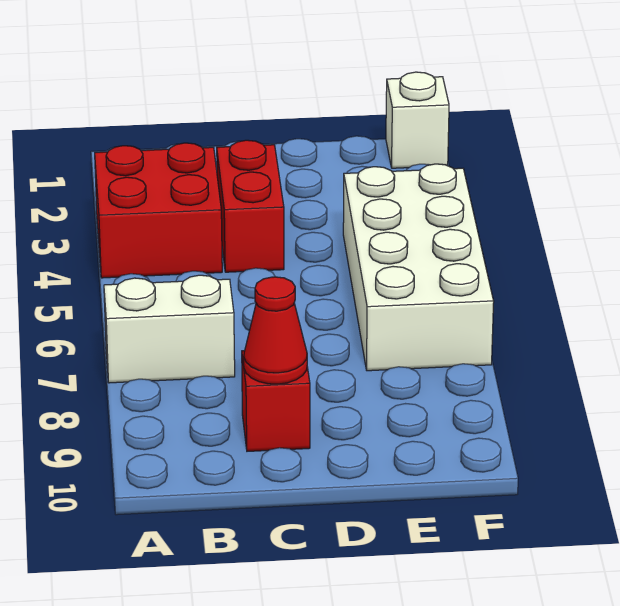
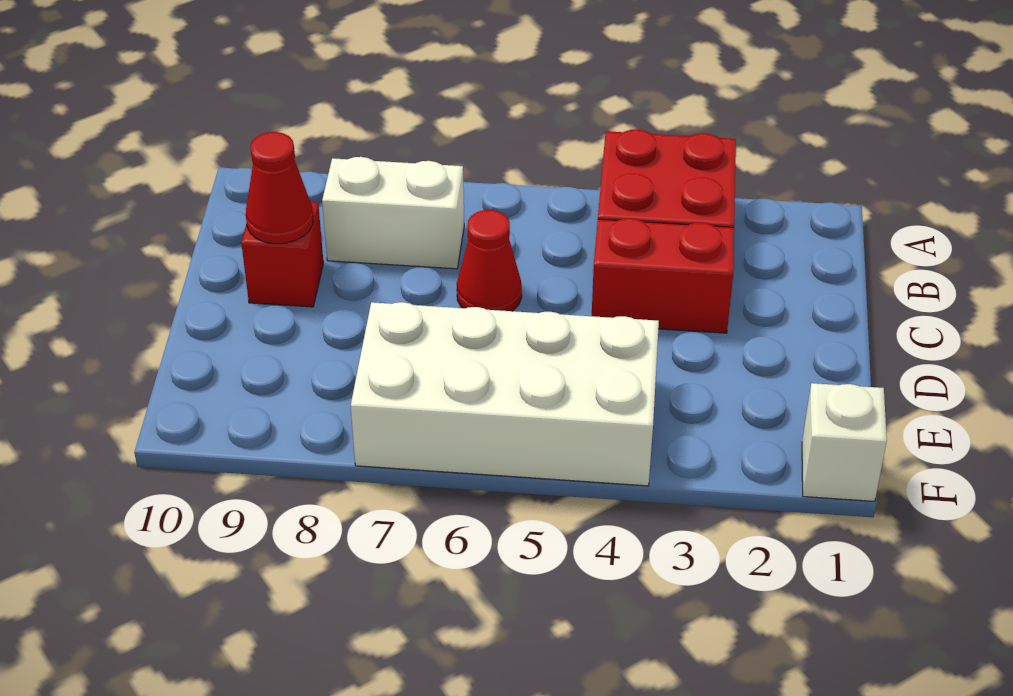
white brick A7:B7 level 1 -> white brick B7:B8 level 1
none -> red cone C6 level 1

